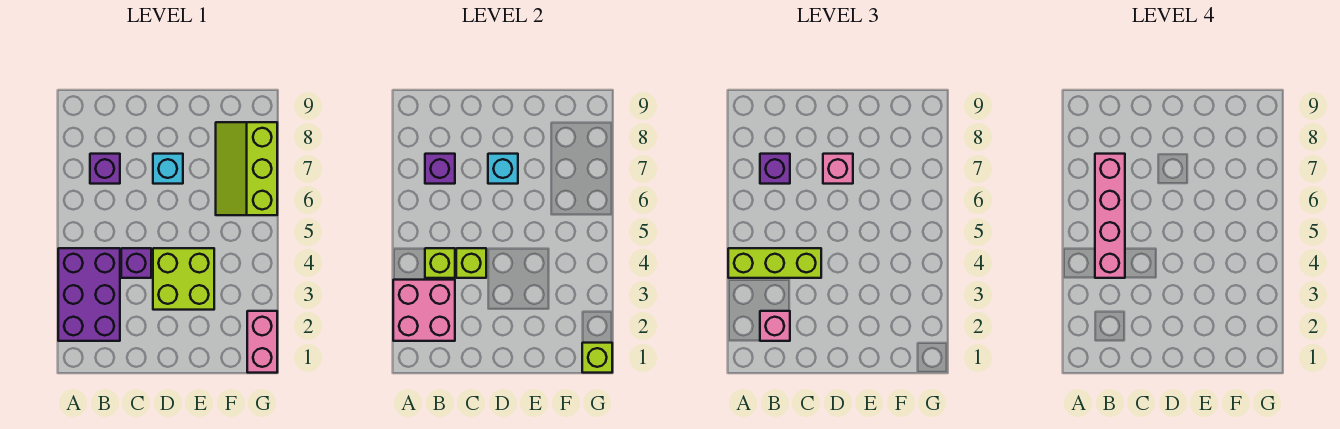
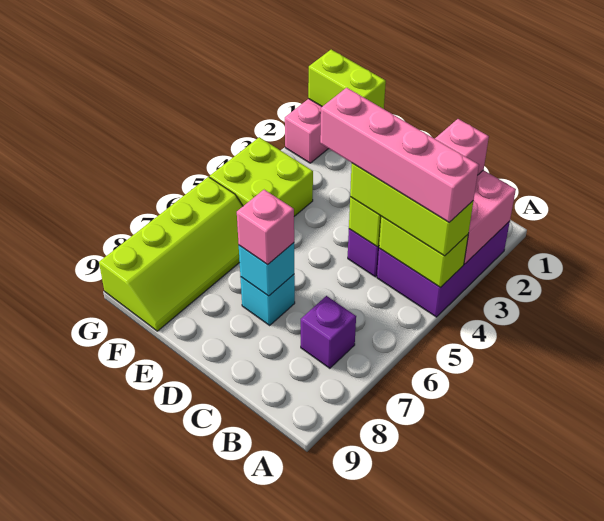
lime brick B4 level 2 -> lime brick A4:B4 level 2
pink brick B4:B7 level 4 -> pink brick A4:D4 level 4
purple brick B7 level 2 -> none
purple brick B7 level 3 -> none
lime brick D3:E4 level 1 -> lime brick F4:G5 level 1
lime slope F6:G8 level 1 top G -> lime slope F6:G9 level 1 top G
lime brick G1 level 2 -> lime brick F1:G1 level 2

